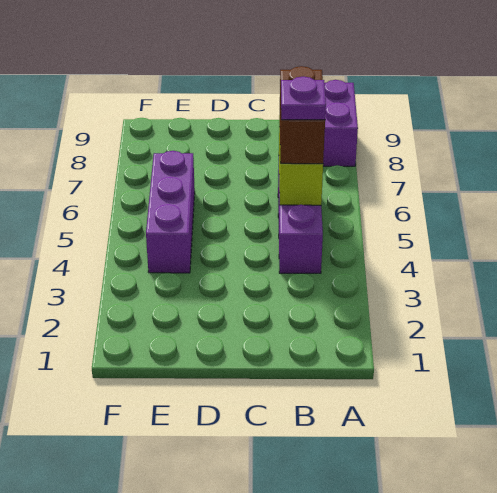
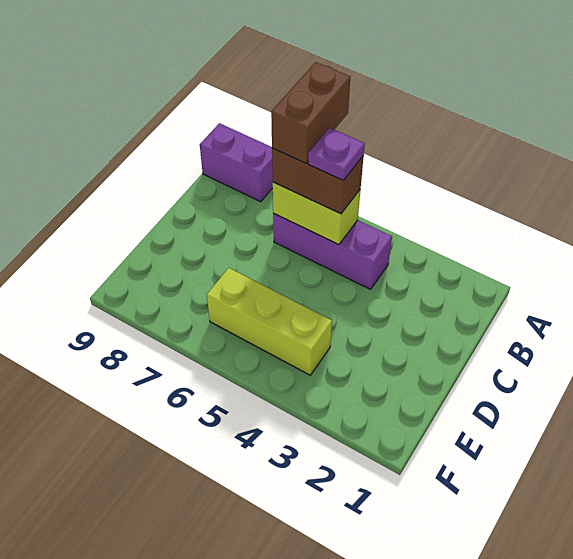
none -> brown brick A6:B6 level 4
purple brick E4:E6 level 1 -> lime brick E4:E6 level 1

